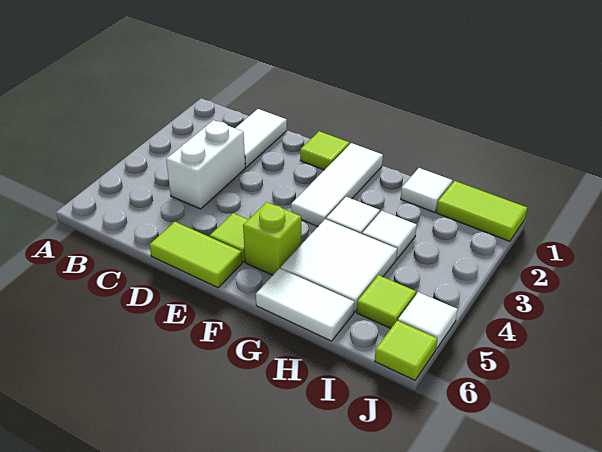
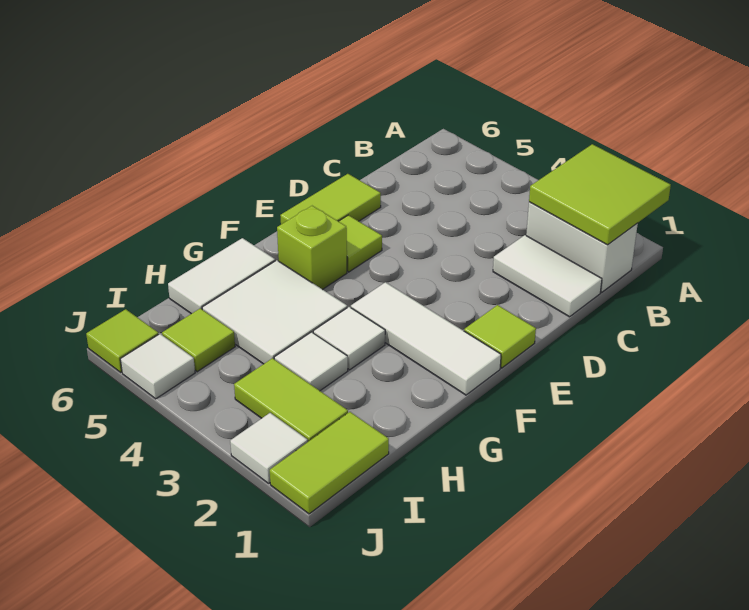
none -> lime tile A1:B2 level 2
white brick C3:C4 level 1 -> white brick B1:B2 level 1
white tile H1 level 1 -> white tile J2 level 1
none -> lime tile I2:I3 level 1

